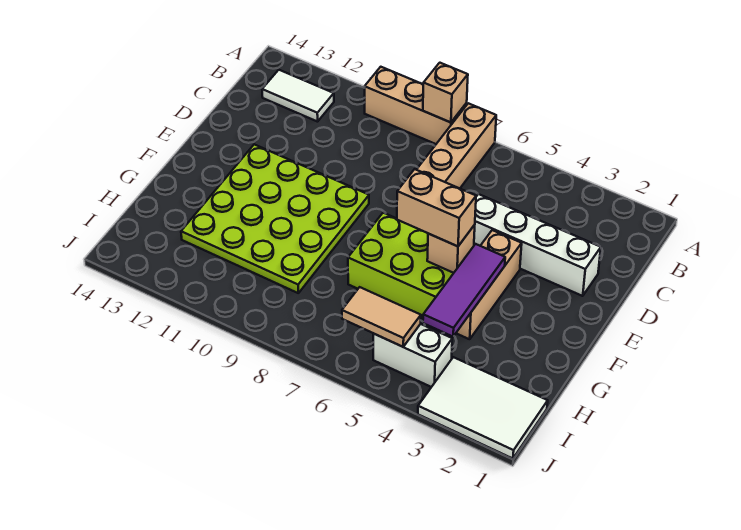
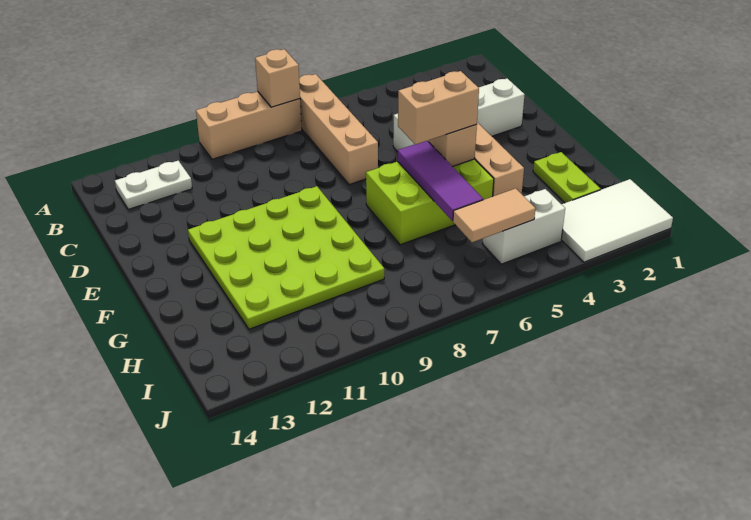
white tile B12:B13 level 1 -> white plate B12:B13 level 1
purple tile F4:H4 level 2 -> purple tile F6:H6 level 2
none -> lime plate G2:H2 level 1

